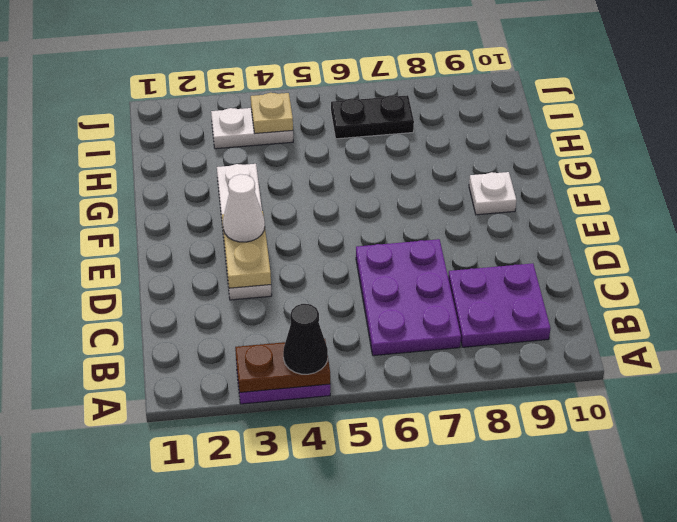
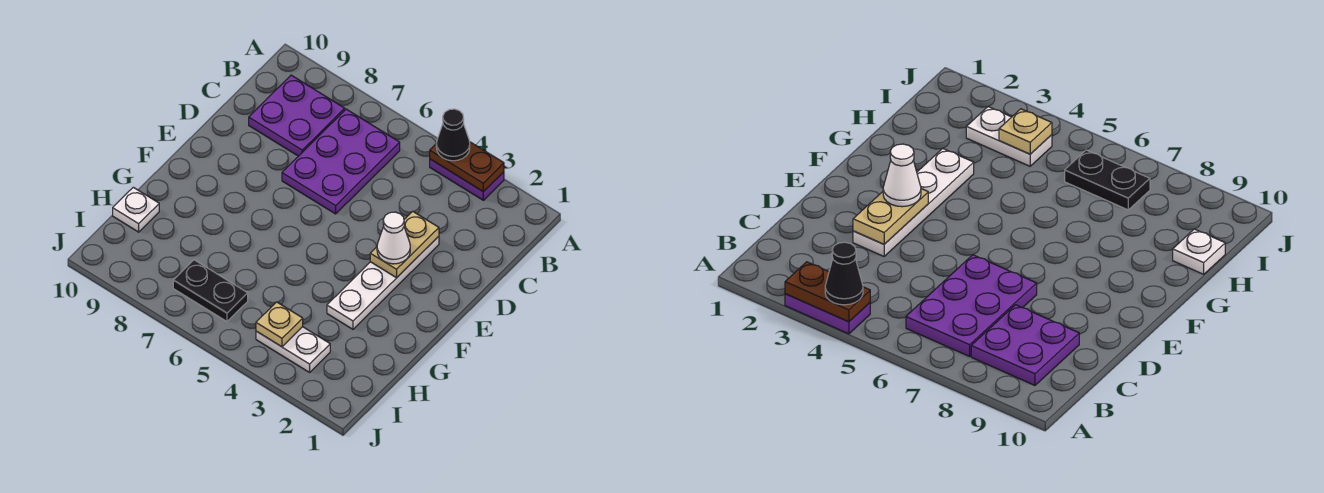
white plate F9 level 1 -> white plate H10 level 1

